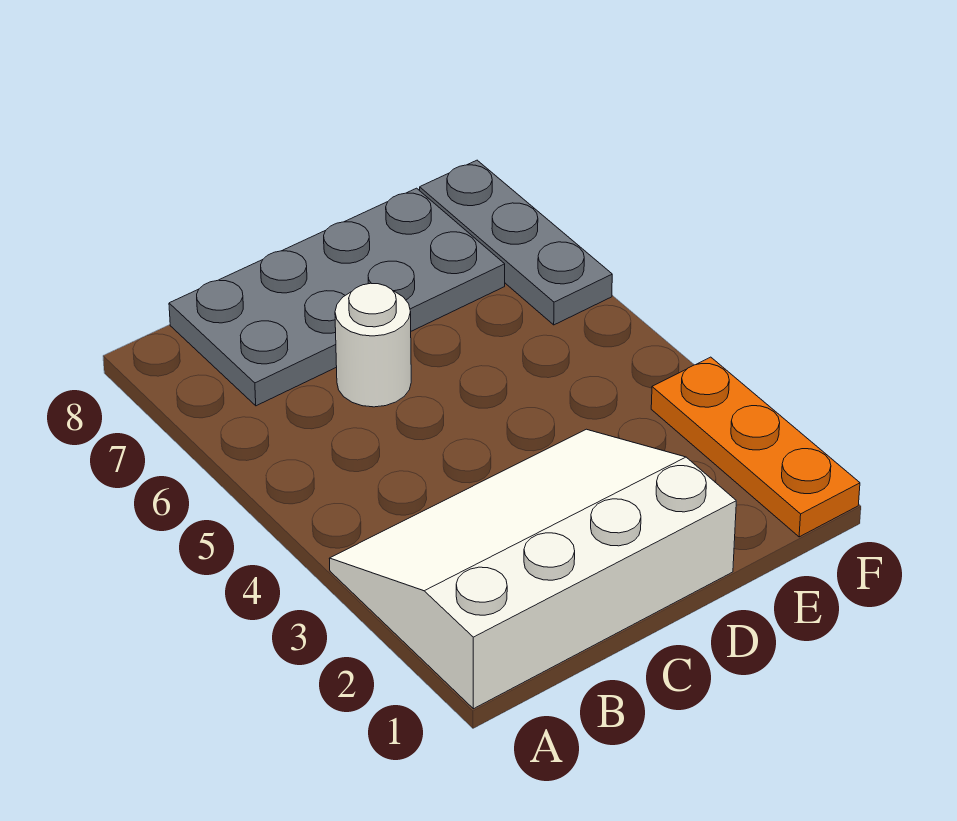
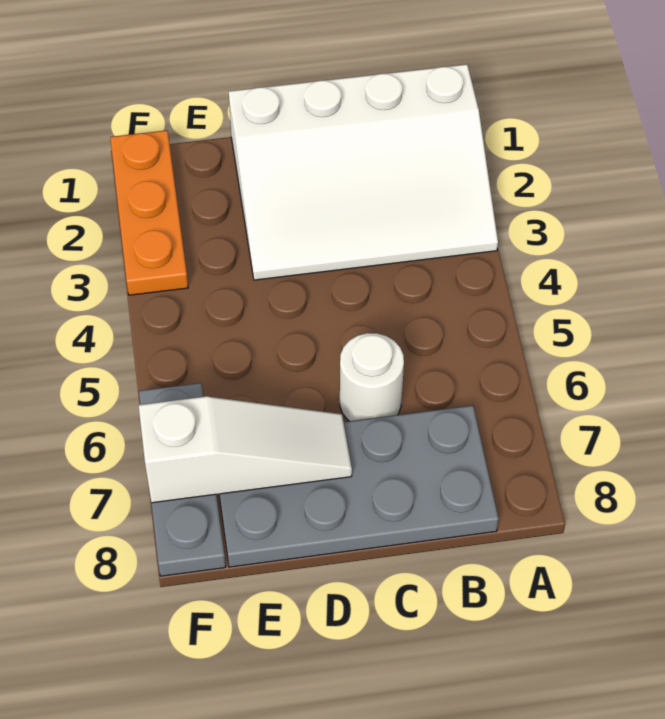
none -> white slope D7:F7 level 2 top F

